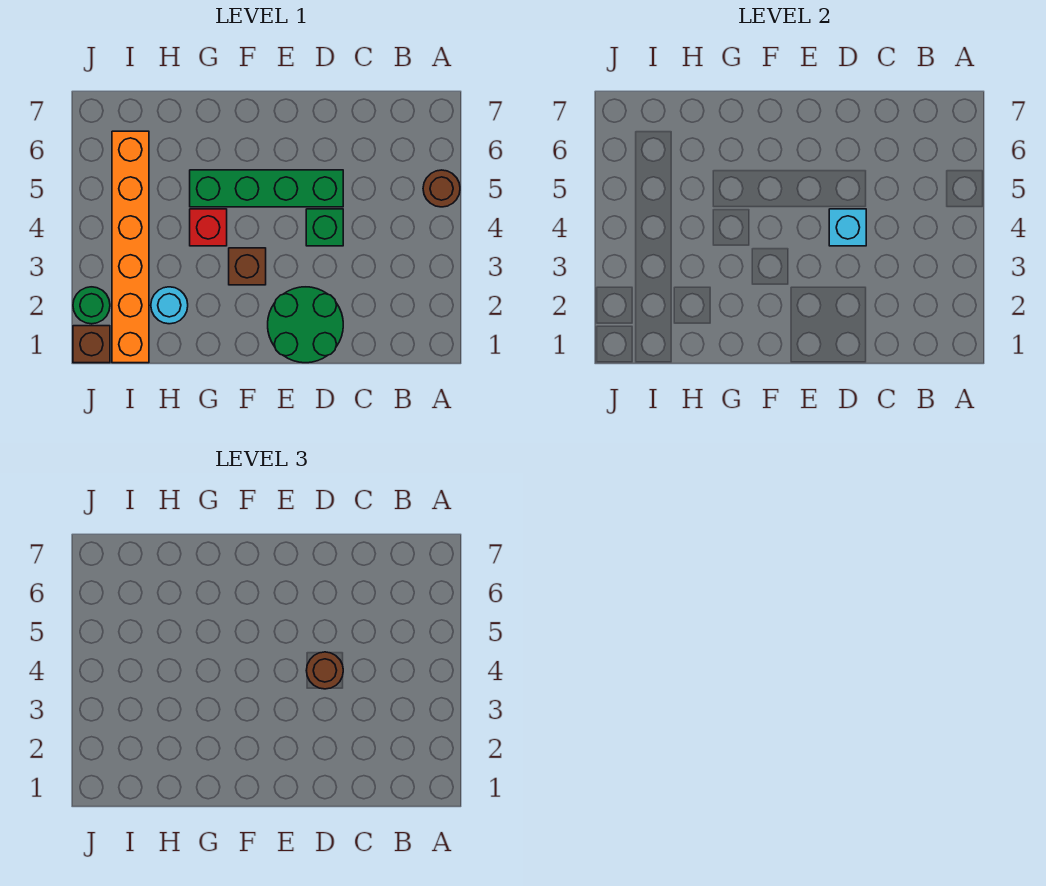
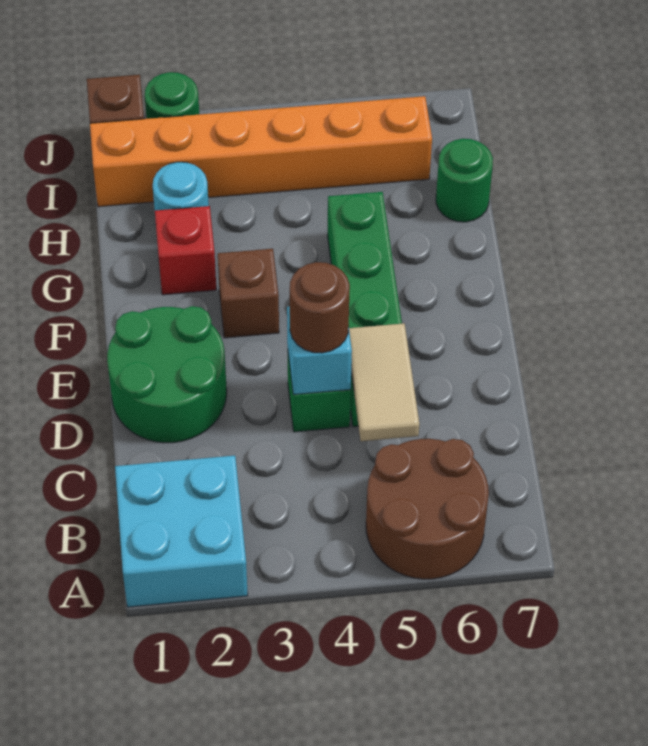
none -> cyan brick A1:B2 level 1
brown round brick A5 level 1 -> brown round brick A5:B6 level 1
none -> tan tile C5:D5 level 2
red brick G4 level 1 -> red brick G2 level 1
none -> green round brick H7 level 1

